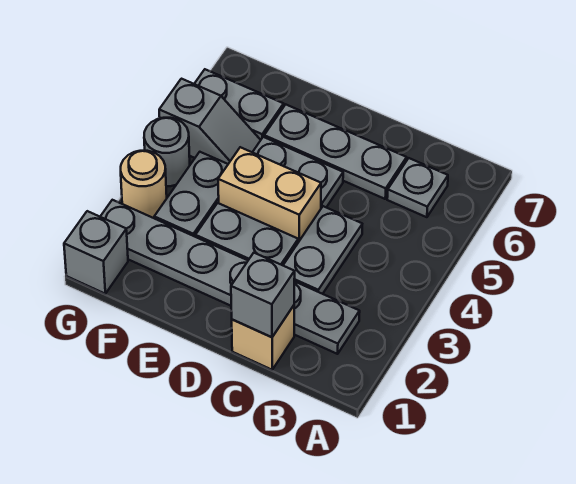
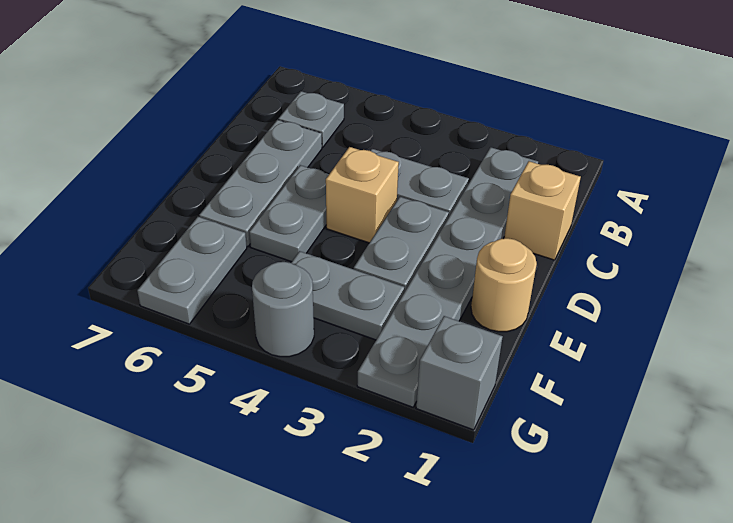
grey brick C1 level 2 -> none
tan brick D4:E4 level 1 -> tan brick D4 level 1
grey slope F5:G5 level 1 top G -> none
tan round brick G3 level 1 -> tan round brick E1 level 1

